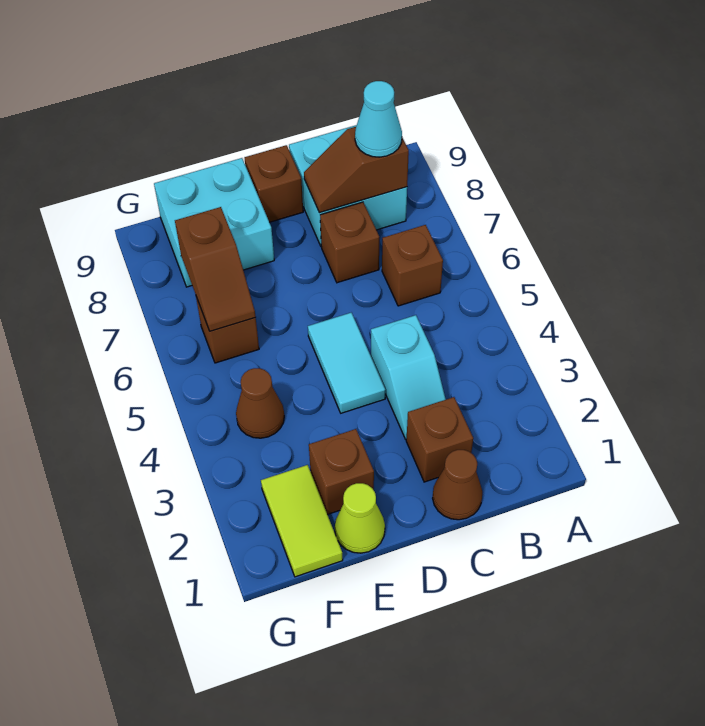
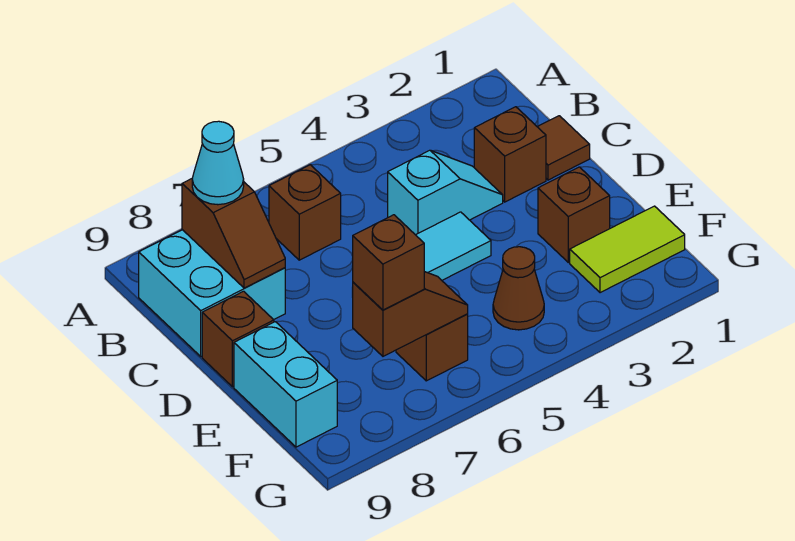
brown cone C1 level 1 -> brown tile C1 level 1
brown brick C7 level 1 -> brown brick F7 level 3
lime cone E1 level 1 -> none
cyan brick E8:F9 level 1 -> cyan brick E9:F9 level 1

